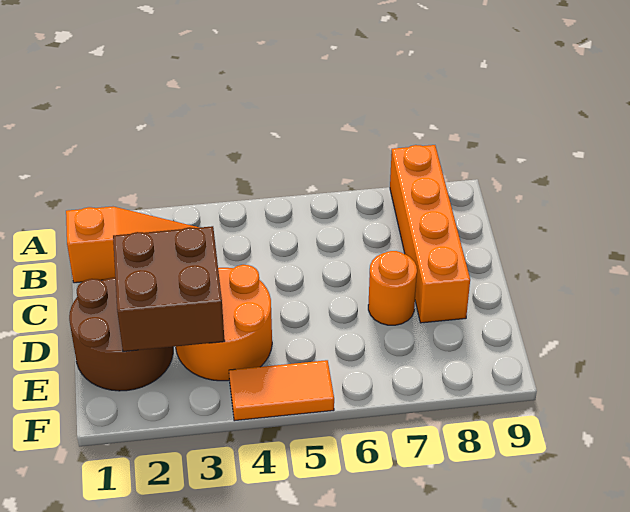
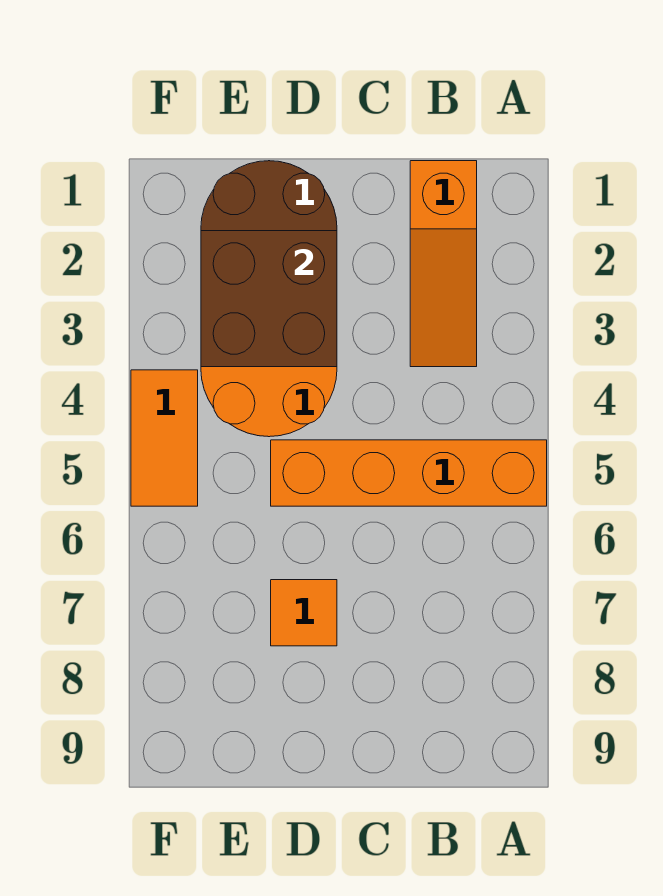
orange brick A8:D8 level 1 -> orange brick A5:D5 level 1
orange round brick D7 level 1 -> orange tile D7 level 1

